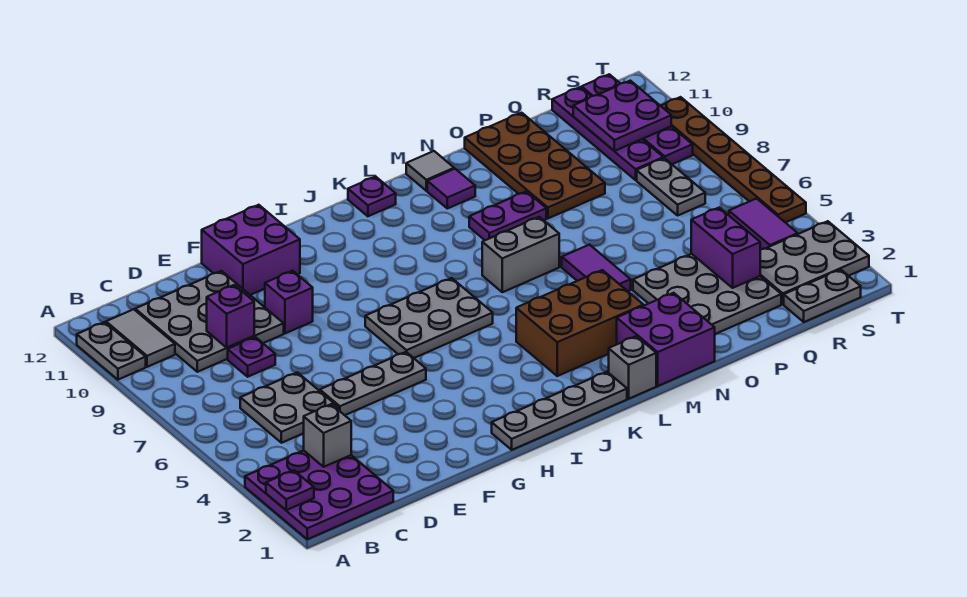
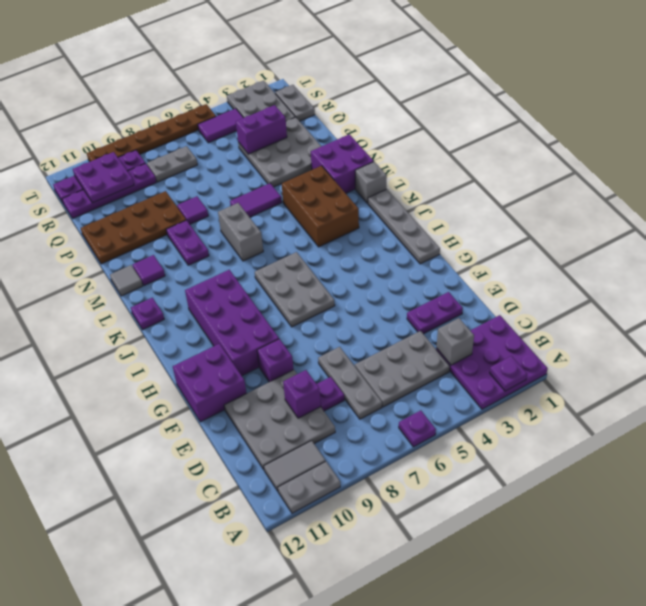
none -> purple plate A6 level 1
grey plate C5:D6 level 1 -> grey plate C4:D6 level 1
none -> purple plate E2:E3 level 1
grey plate E5:G5 level 1 -> grey plate C7:E7 level 1
none -> purple brick G9:J10 level 1
none -> purple tile O8 level 1

